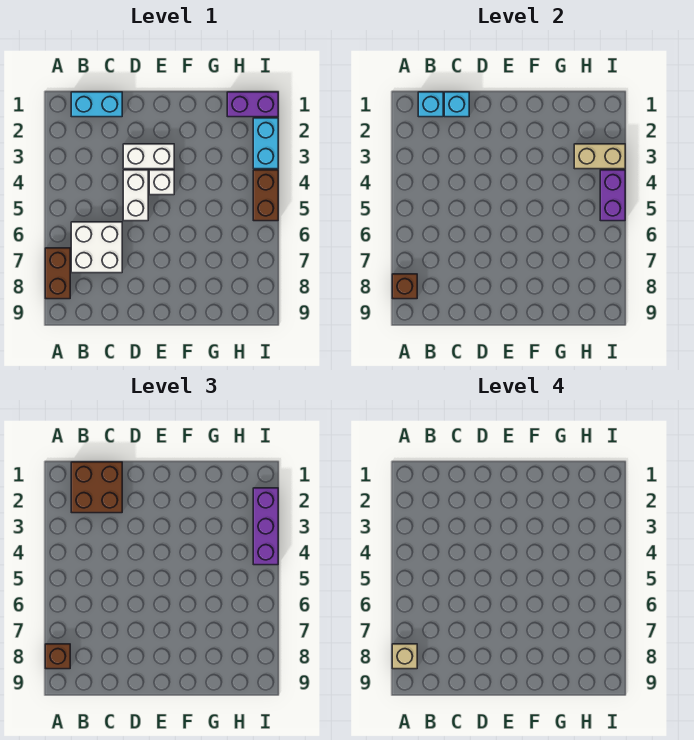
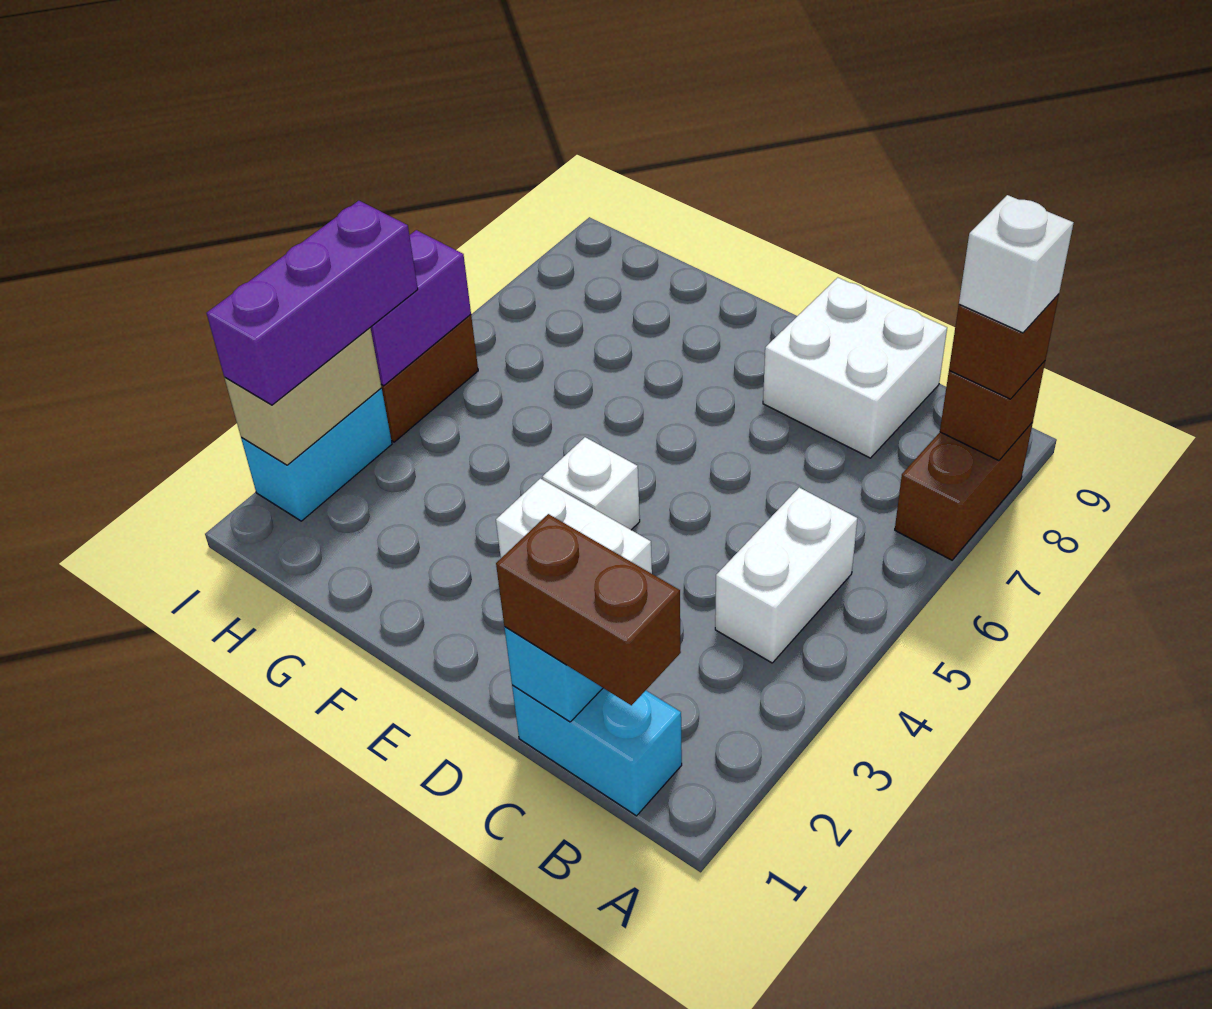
tan brick A8 level 4 -> white brick A8 level 4
cyan brick B1 level 2 -> none
brown brick B1:C2 level 3 -> brown brick B1:C1 level 3
white brick B6:C7 level 1 -> white brick C8:D9 level 1
white brick D4:D5 level 1 -> white brick B4:B5 level 1
purple brick H1:I1 level 1 -> none
tan brick H3:I3 level 2 -> tan brick I2:I3 level 2

